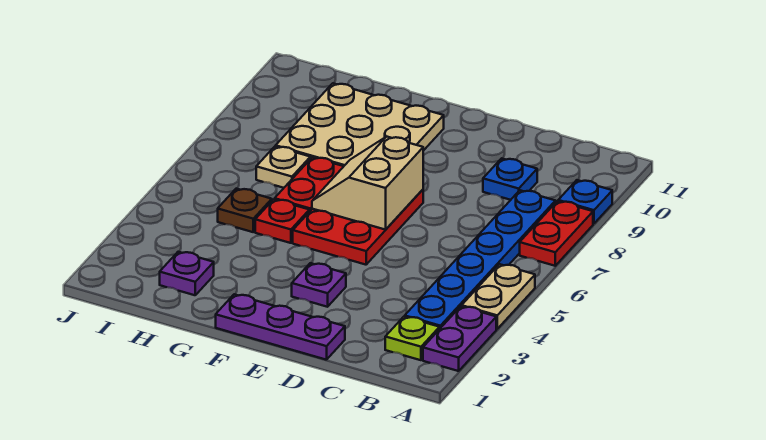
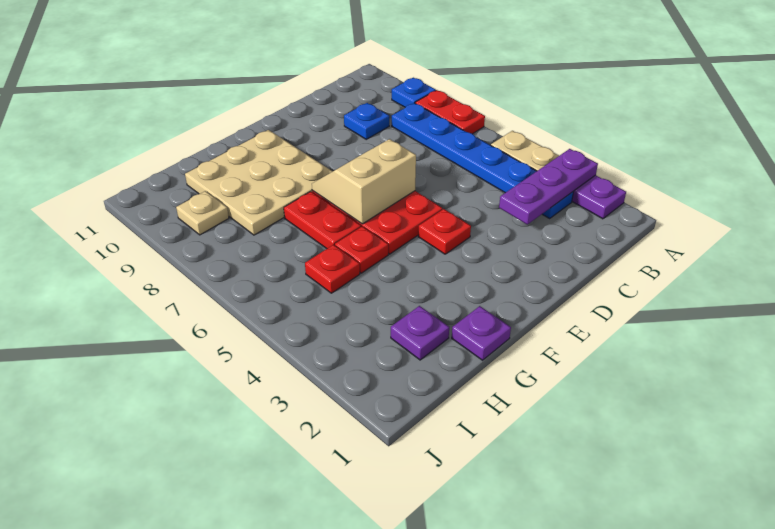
lime plate B2 level 1 -> none
purple plate D1:F1 level 1 -> purple plate A3:C3 level 2
purple plate E3 level 1 -> purple plate G1 level 1
none -> red plate E4 level 1
tan slope E6:F7 level 2 top E -> tan slope E6:F7 level 2 top 6
brown plate H5 level 1 -> red plate H5 level 1
tan plate H7 level 1 -> tan plate I9 level 1

